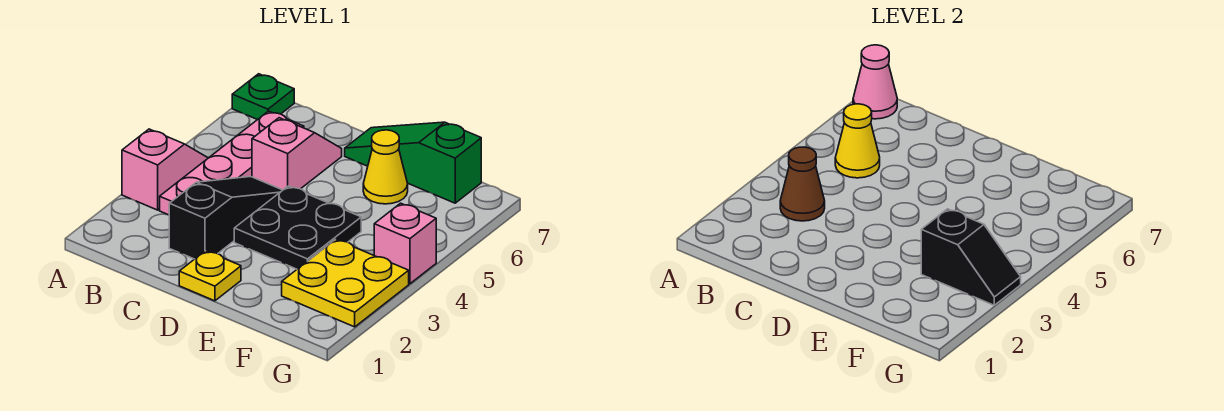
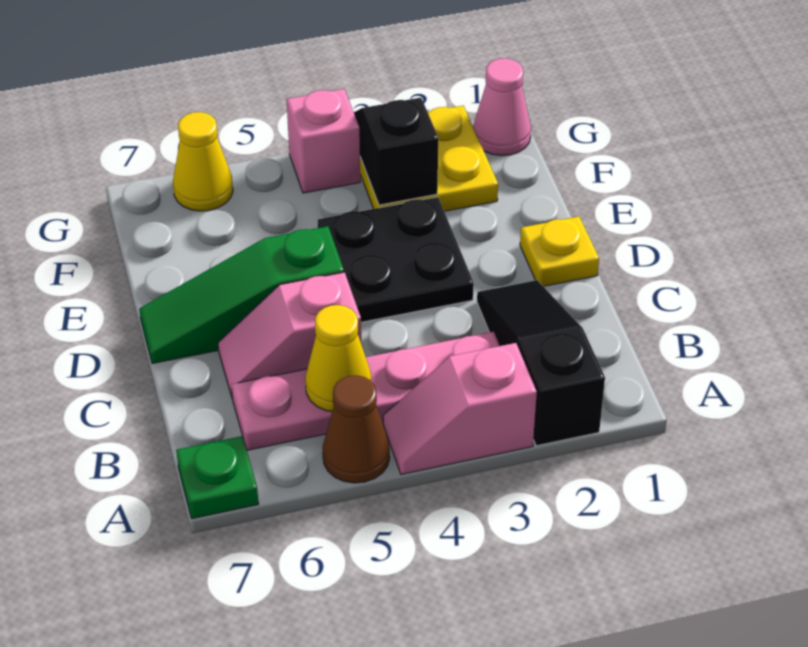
pink cone A7 level 2 -> pink cone G1 level 1
brown cone B3 level 2 -> brown cone A5 level 1
black slope C2:C4 level 1 top 2 -> black slope A2:C2 level 1 top A
green slope D7:F7 level 1 top F -> green slope D5:D7 level 1 top 5
yellow cone E6 level 1 -> yellow cone G6 level 1

